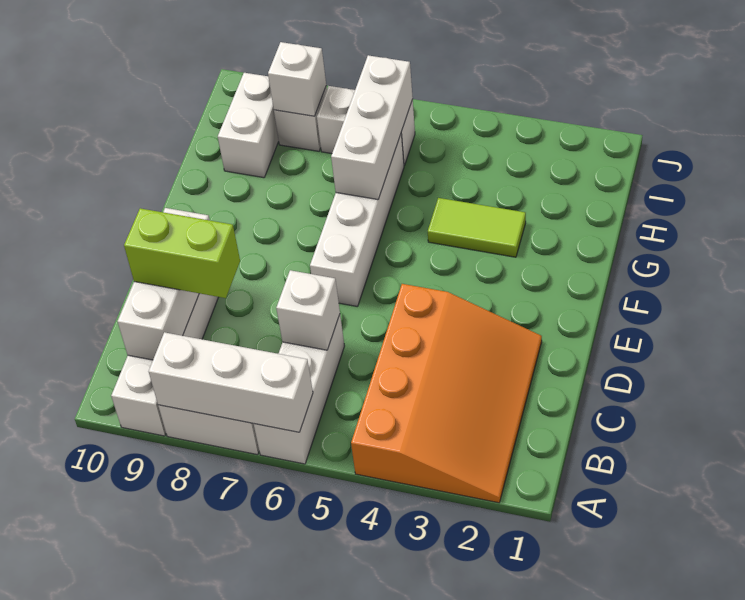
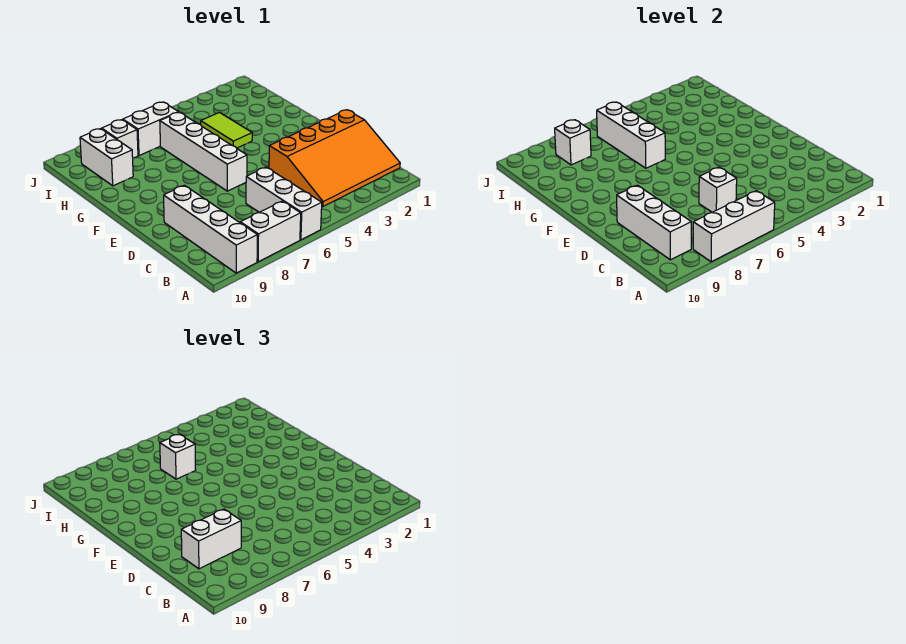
orange slope A2:D4 level 1 top 4 -> orange slope B1:D4 level 1 top D
lime brick C8:C9 level 3 -> white brick C8:C9 level 3
lime tile G3:G4 level 1 -> lime tile G4:H4 level 1
none -> white brick H6 level 3

